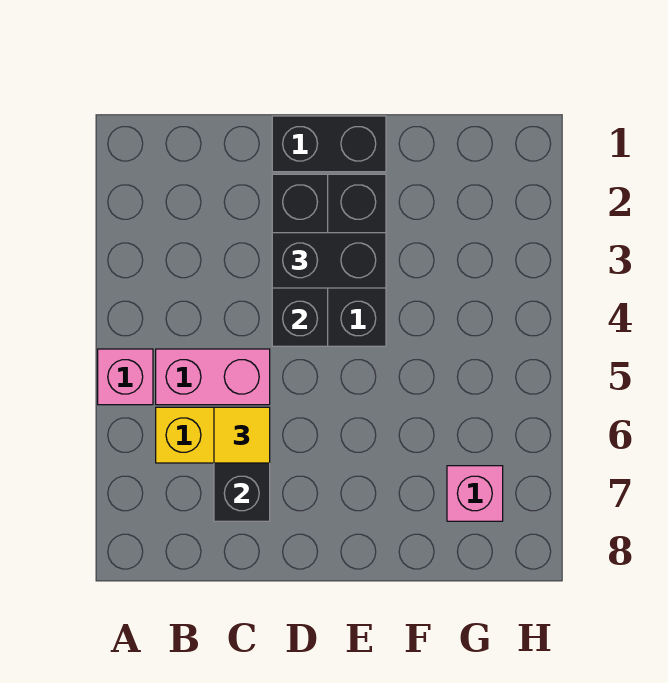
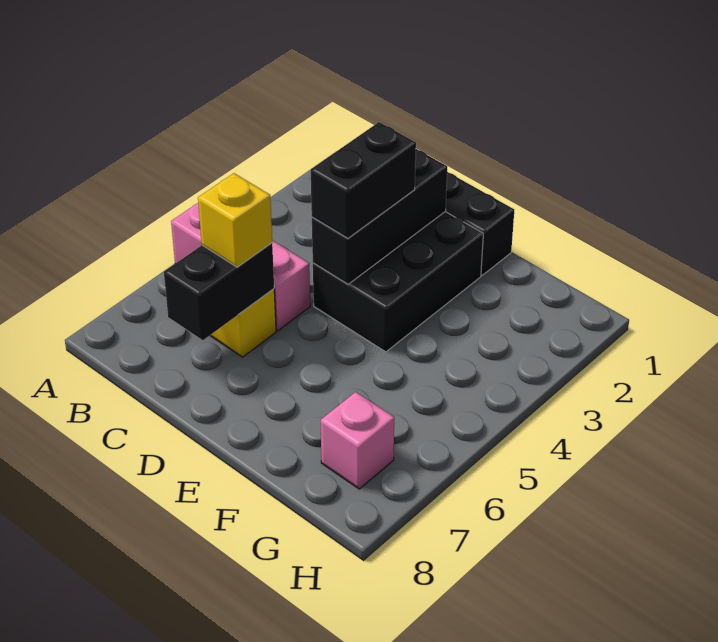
yellow tile C6 level 3 -> yellow brick C6 level 3
black brick D3:E3 level 3 -> black brick D3:D4 level 3

